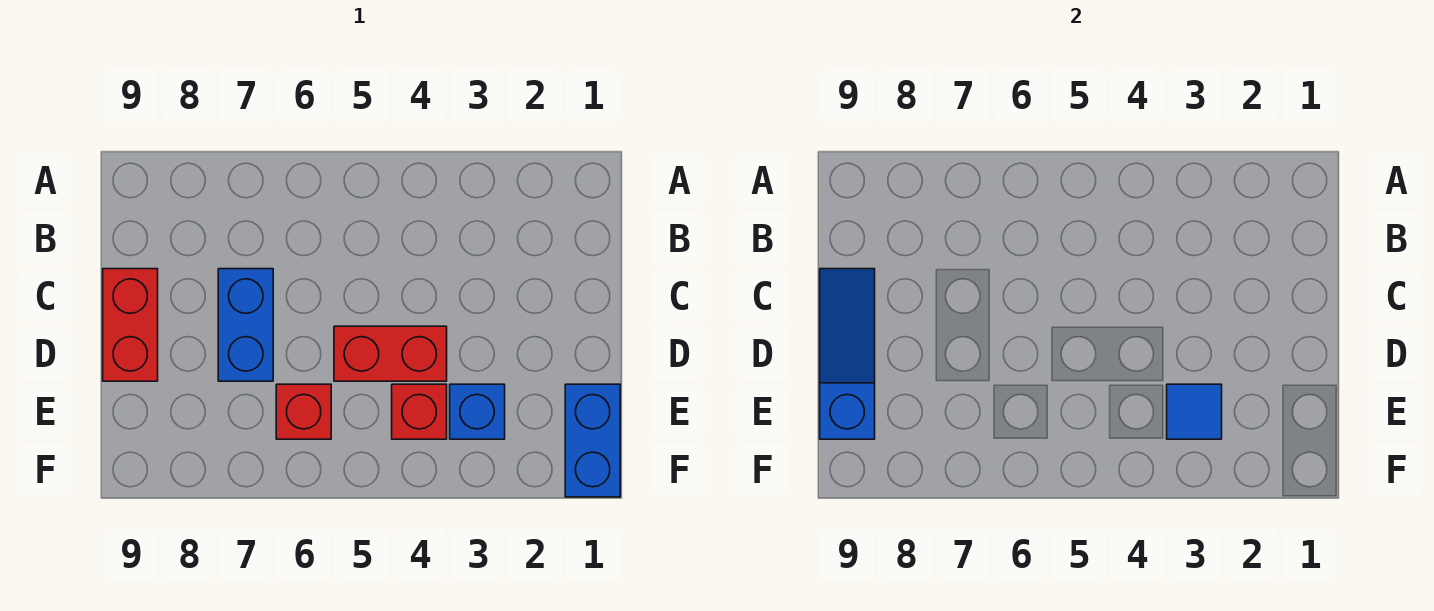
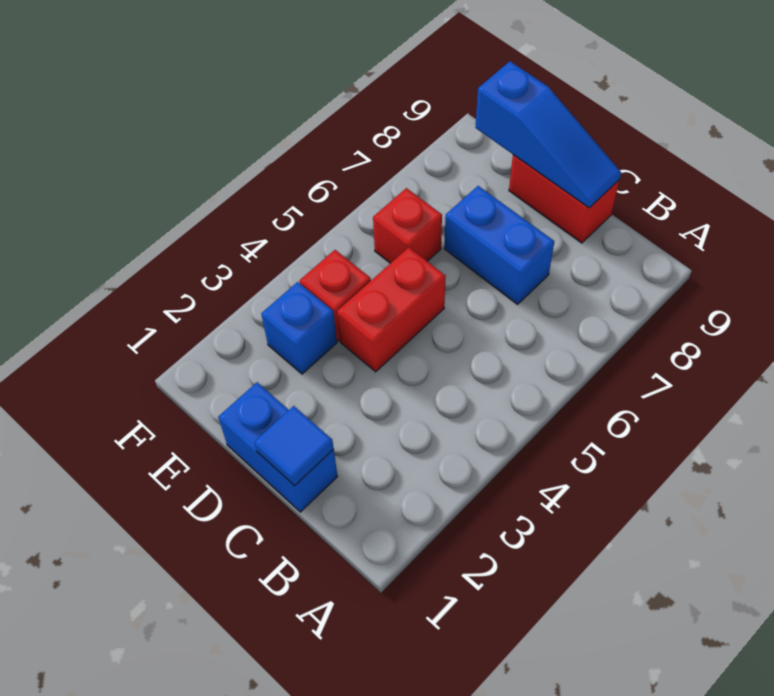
blue brick E1:F1 level 1 -> blue brick C1:D1 level 1
blue tile E3 level 2 -> blue tile C1 level 2

